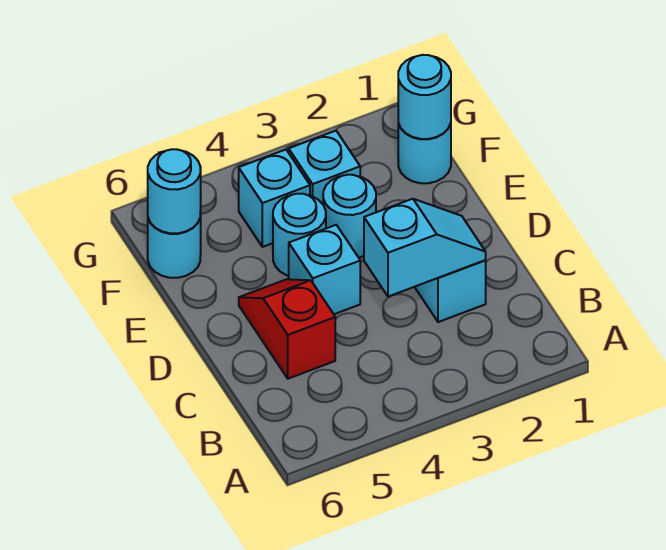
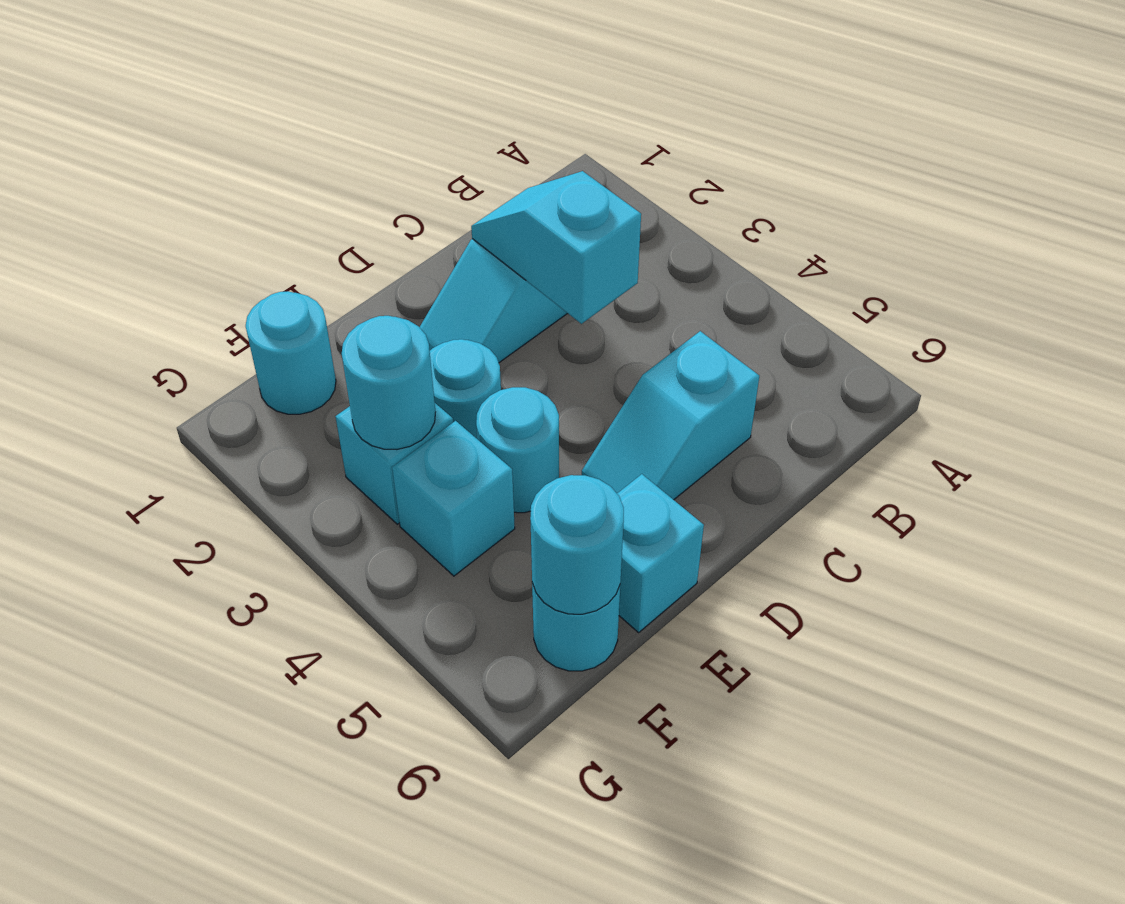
red slope C5:D5 level 1 top C -> cyan slope C5:D5 level 1 top C
cyan brick D4 level 1 -> cyan brick E6 level 1
cyan round brick F1 level 2 -> cyan round brick F3 level 2

